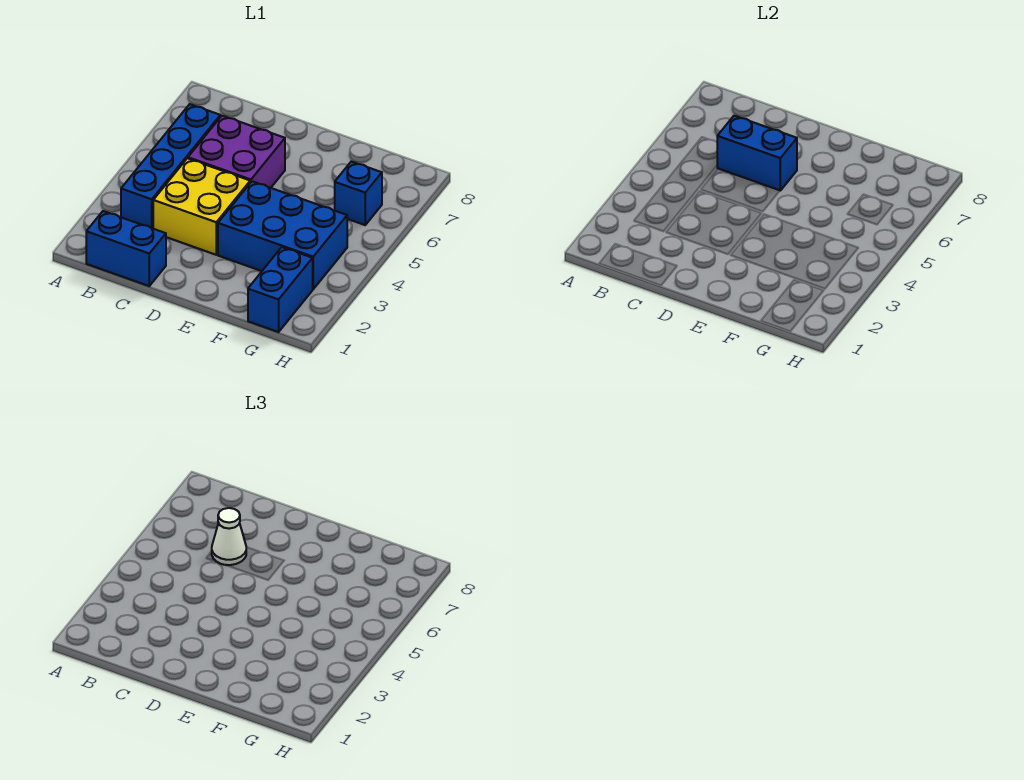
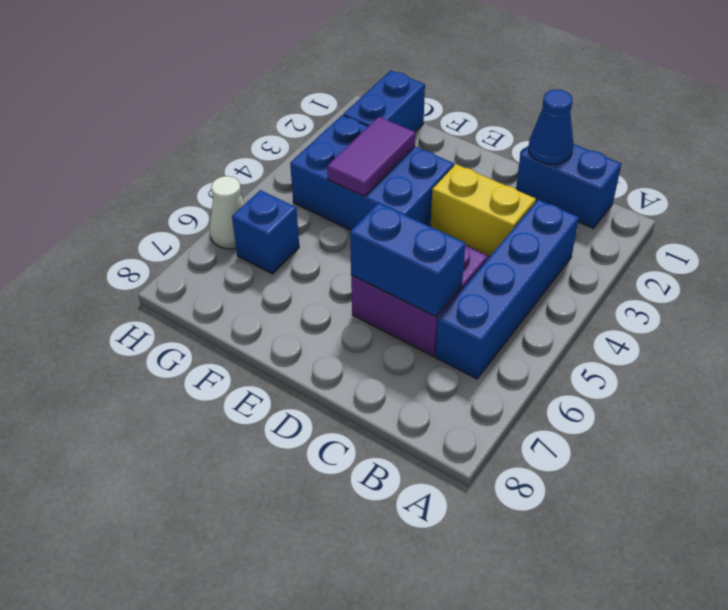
none -> blue cone C1 level 2
yellow brick C3:D4 level 1 -> yellow brick C3:D3 level 1
white cone C6 level 3 -> white cone H6 level 1
none -> purple tile F3:F4 level 2

